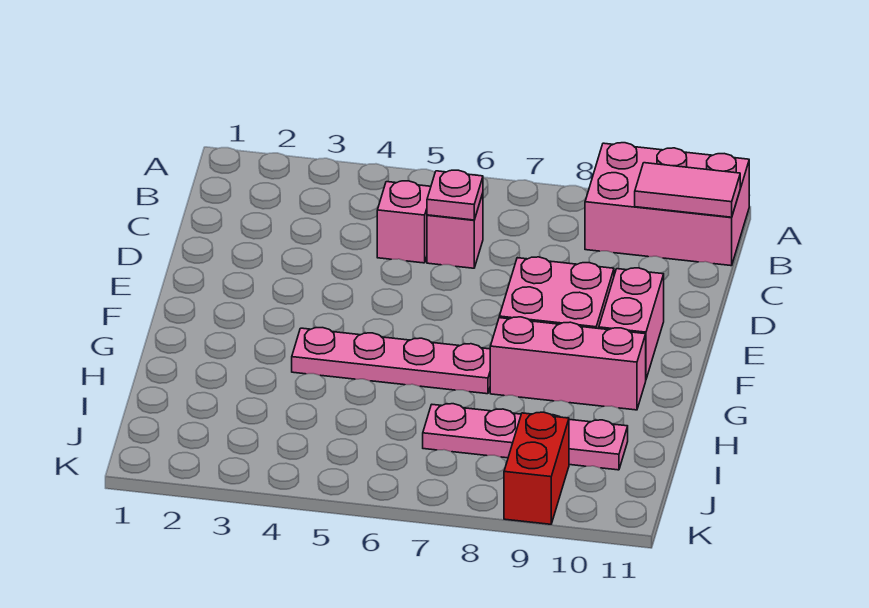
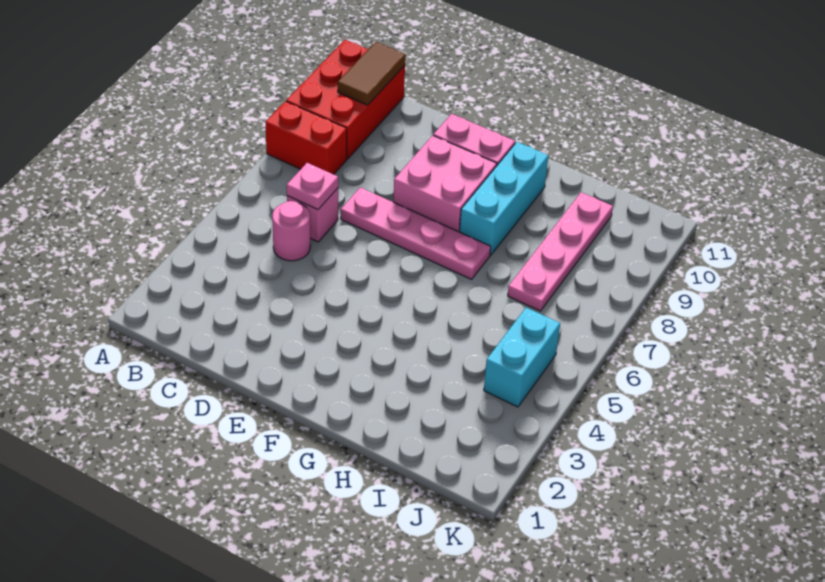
pink brick A9:B11 level 1 -> red brick A9:B11 level 1
pink tile B10:B11 level 2 -> brown tile B10:B11 level 2
pink brick C5 level 1 -> pink round brick C5 level 1
pink plate G4:G7 level 1 -> pink plate D7:G7 level 1
pink brick G8:G10 level 1 -> cyan brick G8:G10 level 1
none -> cyan brick J4:J5 level 1
red brick J9:K9 level 1 -> red brick A8:B8 level 1

